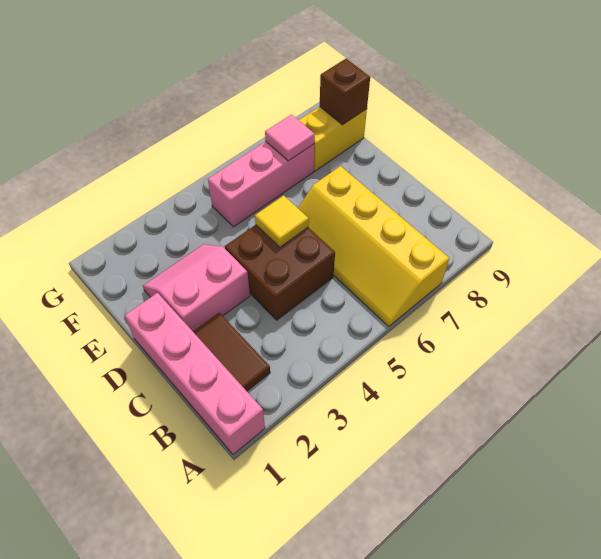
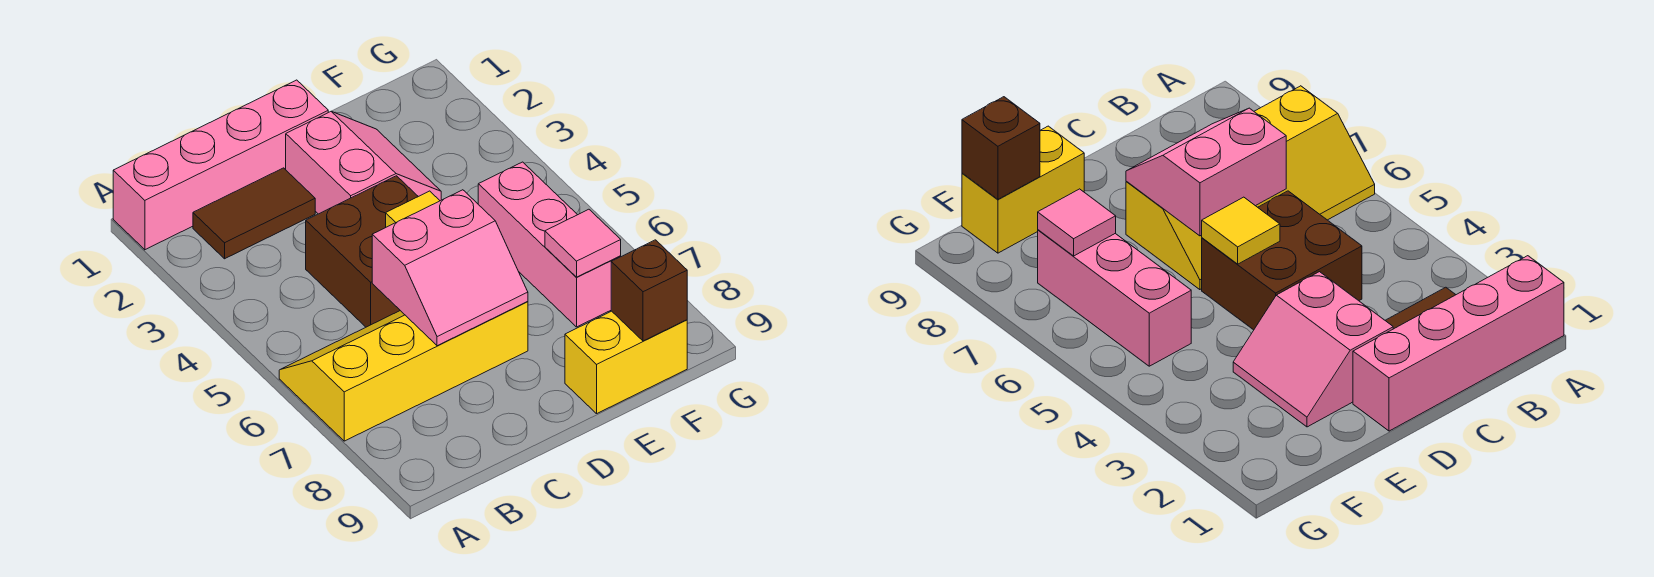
none -> pink slope C6:D7 level 2 top 6
yellow brick F8:F9 level 1 -> yellow brick E9:F9 level 1

